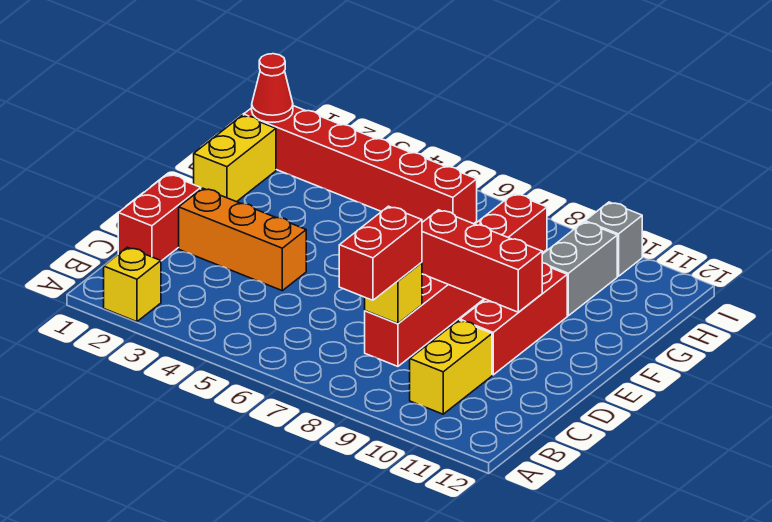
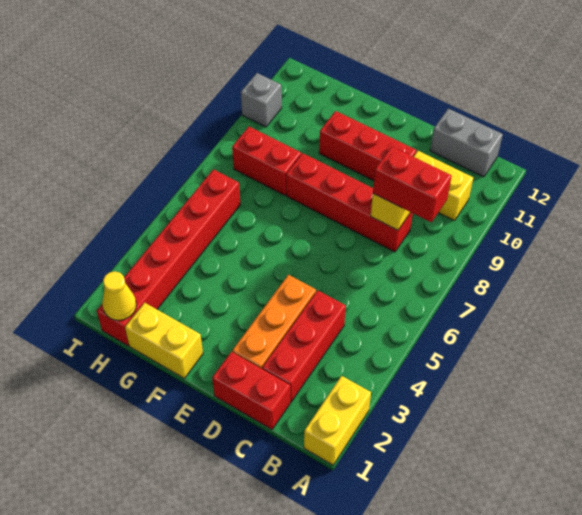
yellow brick A2 level 1 -> yellow brick A1:A2 level 1
red brick E8:E10 level 2 -> red brick C2:C4 level 1
grey brick G10:H10 level 1 -> grey brick B12:C12 level 1
red cone H1 level 2 -> yellow cone H1 level 2

